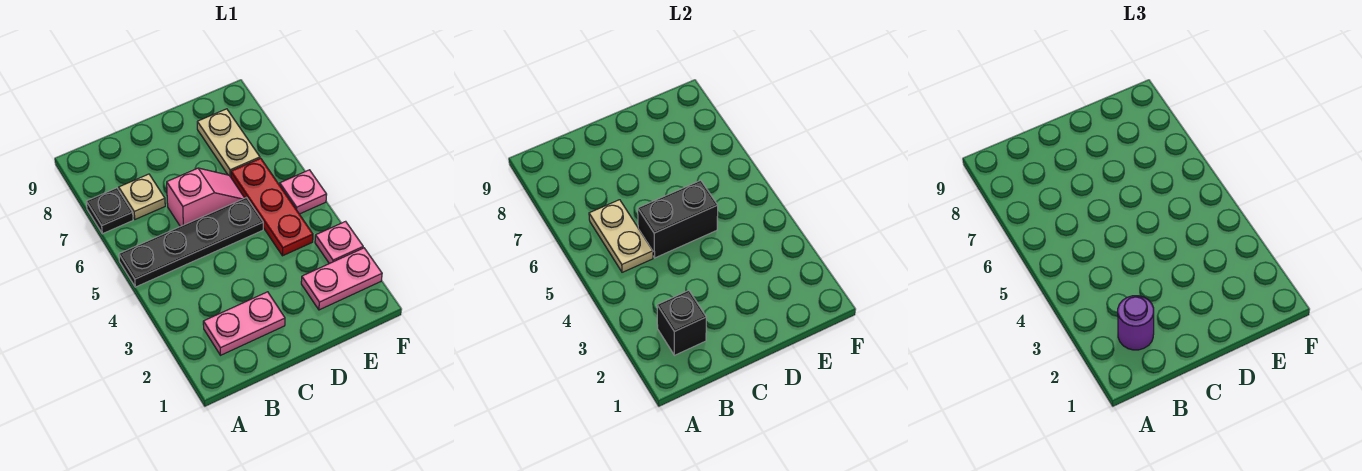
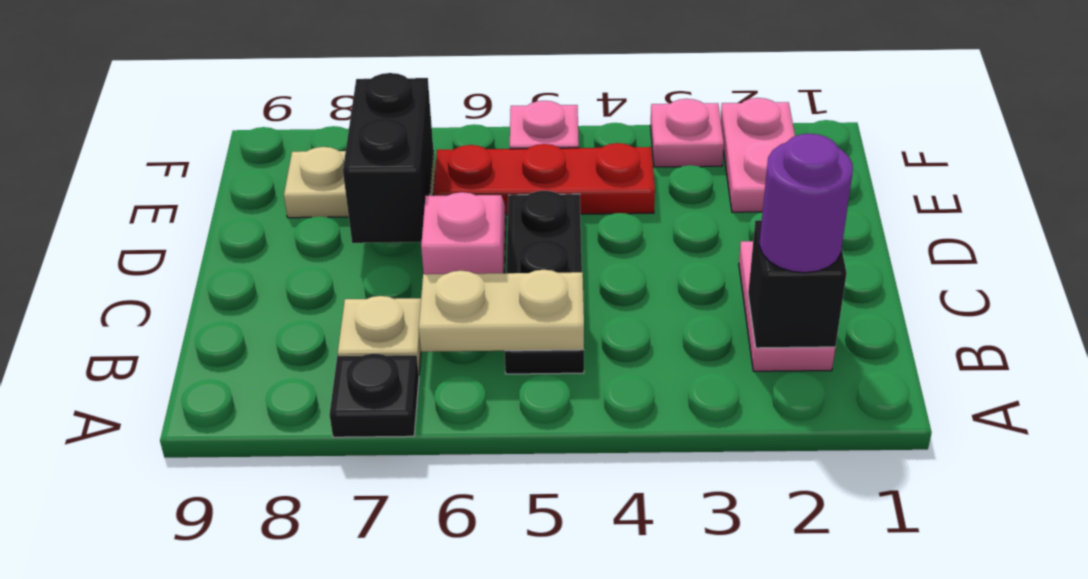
black plate A5:D5 level 1 -> black plate B5:D5 level 1
black brick C5:D5 level 2 -> black brick D7:E7 level 2

